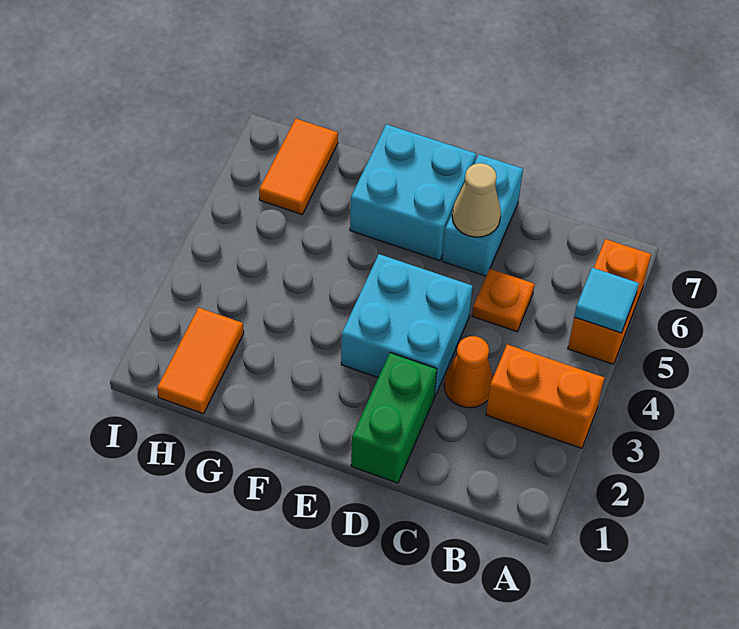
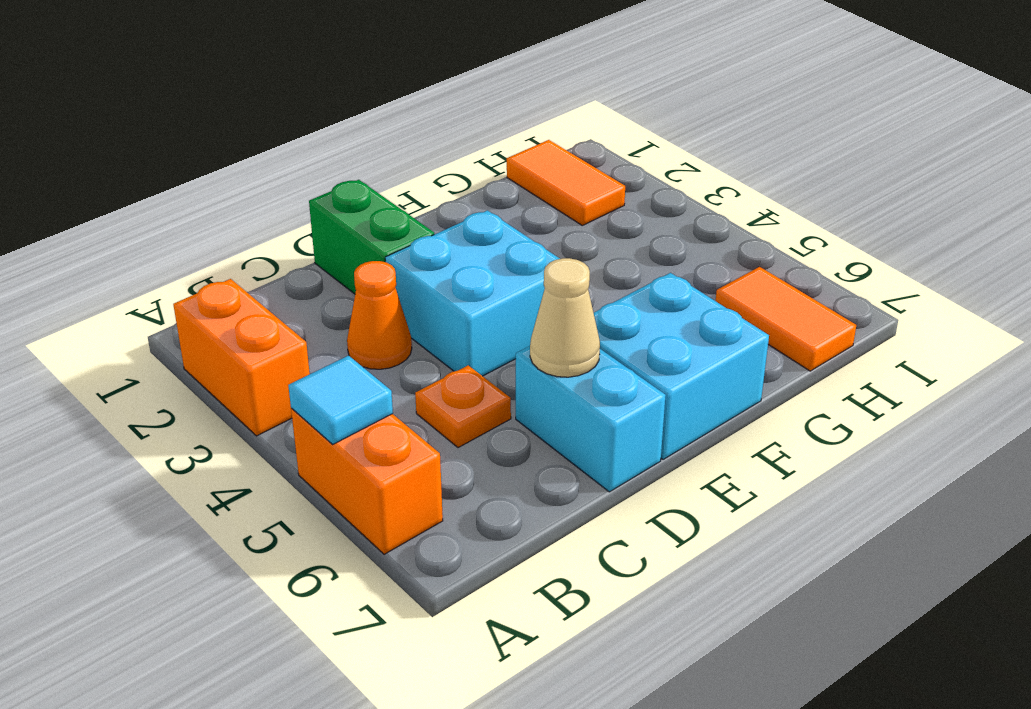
orange brick A3:B3 level 1 -> orange brick A2:A3 level 1

